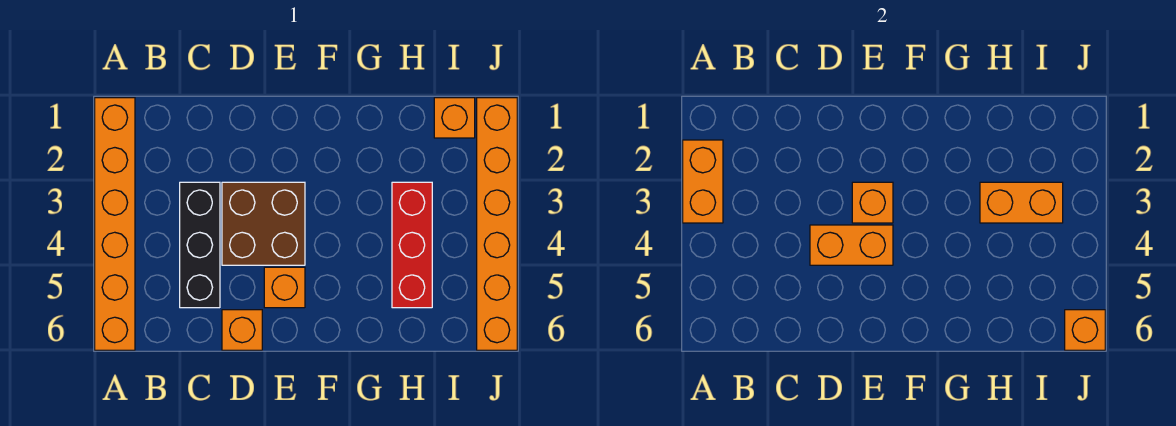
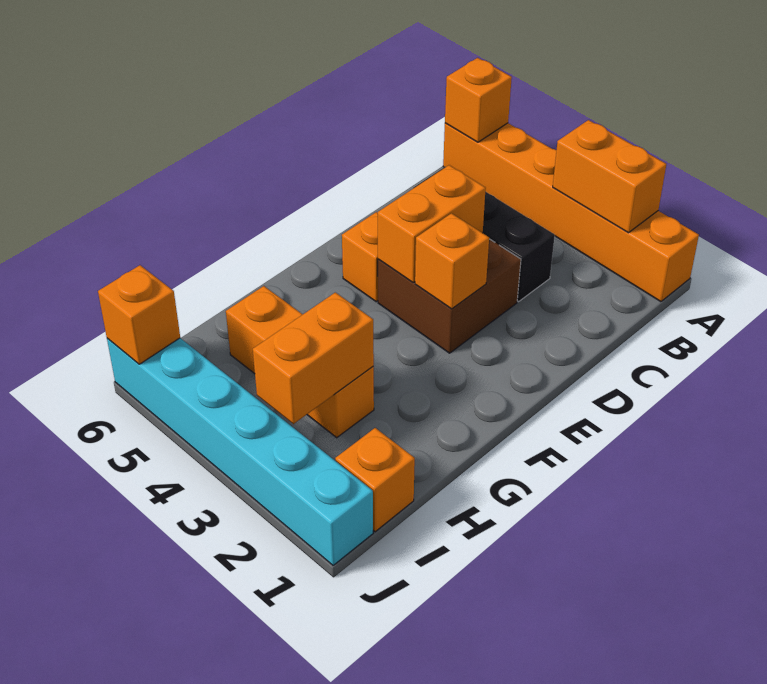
orange brick D6 level 1 -> orange brick A6 level 2
red brick H3:H5 level 1 -> orange brick H3:H5 level 1
orange brick J1:J6 level 1 -> cyan brick J1:J6 level 1

